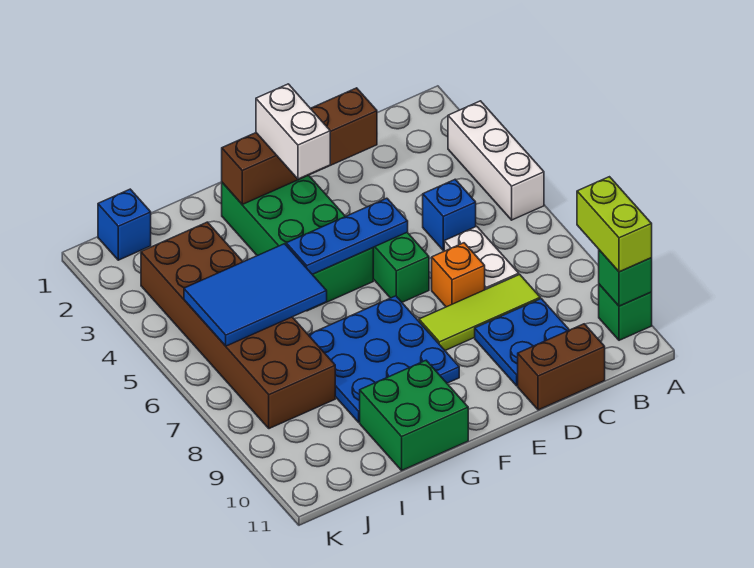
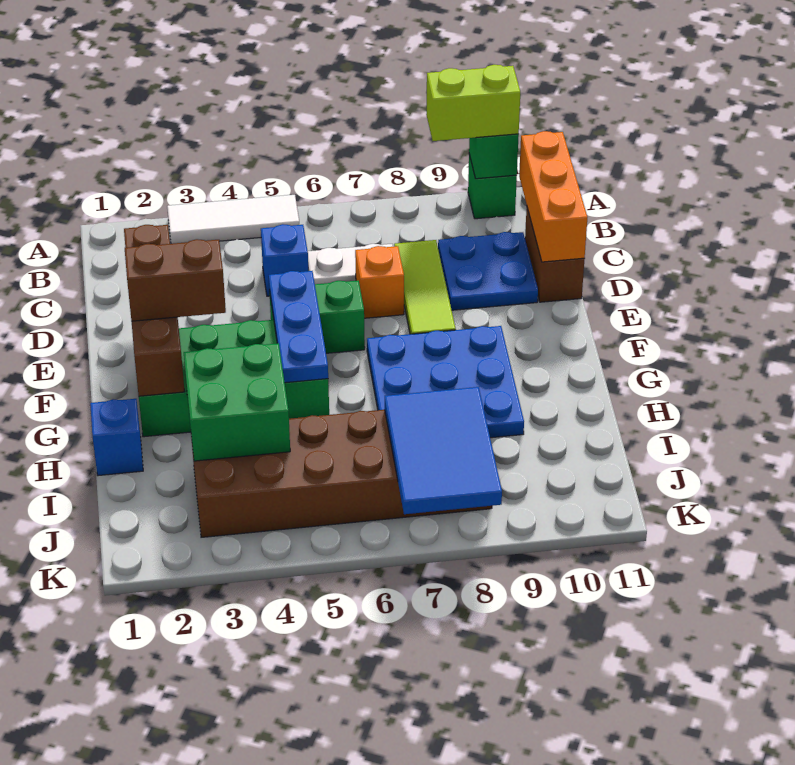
white brick A3:A5 level 1 -> white tile A3:A5 level 1
none -> orange brick B11:D11 level 2
white brick F2:F3 level 3 -> brown brick F2:F3 level 3
green brick G10:H11 level 1 -> green brick H3:I4 level 2
blue tile H5:J6 level 2 -> blue tile I7:K8 level 2
blue brick J1 level 1 -> blue brick H1 level 1

